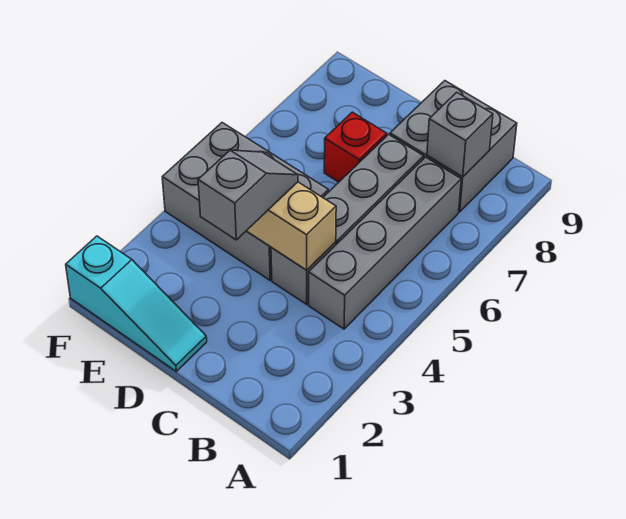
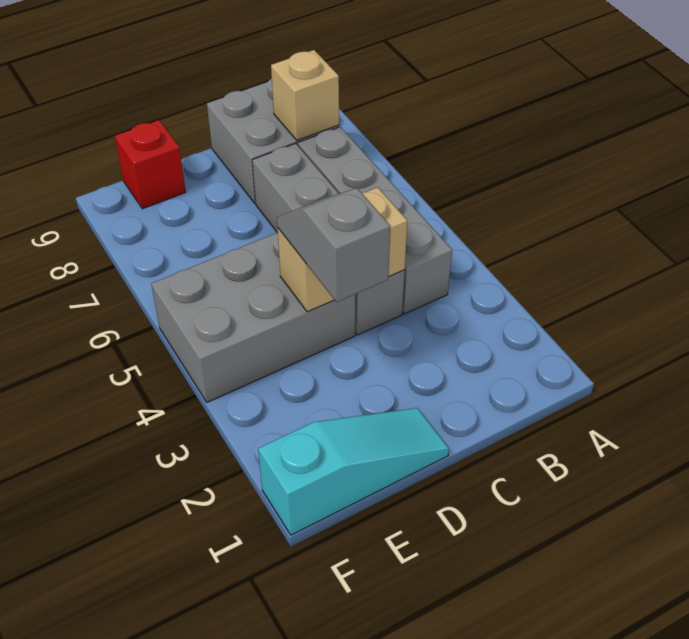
grey brick B8 level 2 -> tan brick B8 level 2
red brick D7 level 1 -> red brick E9 level 1

